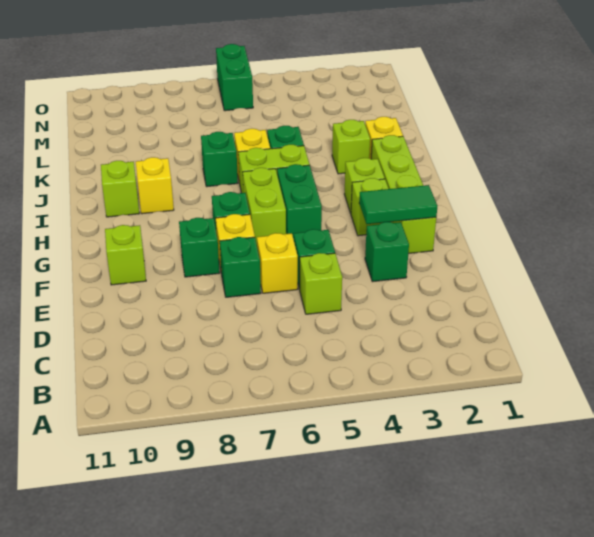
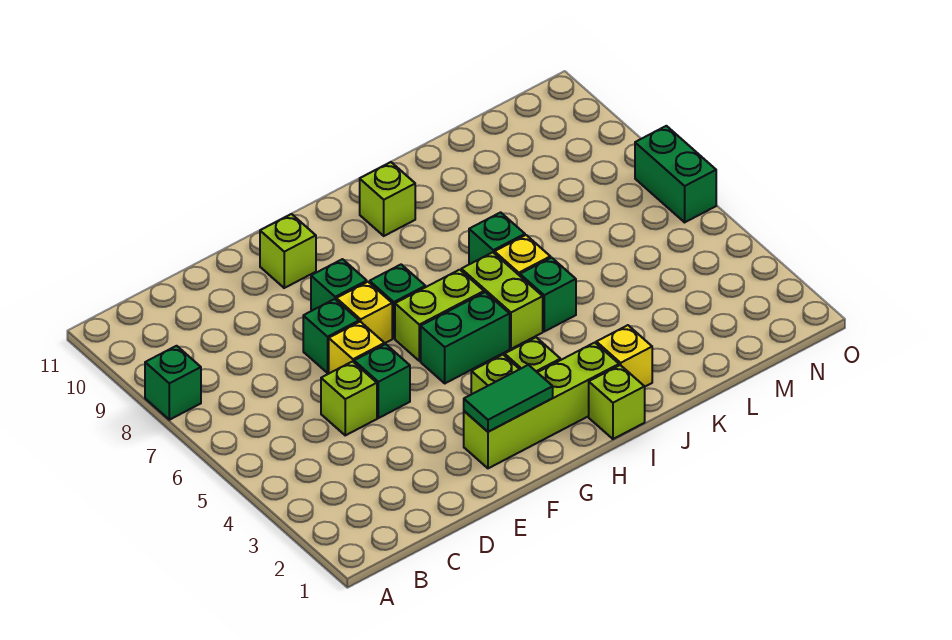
green brick E3 level 1 -> green brick A8 level 1
green tile F2:F3 level 2 -> green tile F2:G2 level 2
yellow brick I9 level 1 -> none
lime brick J3 level 1 -> lime brick I1 level 1
green brick N6:O6 level 1 -> green brick O6:O7 level 1

